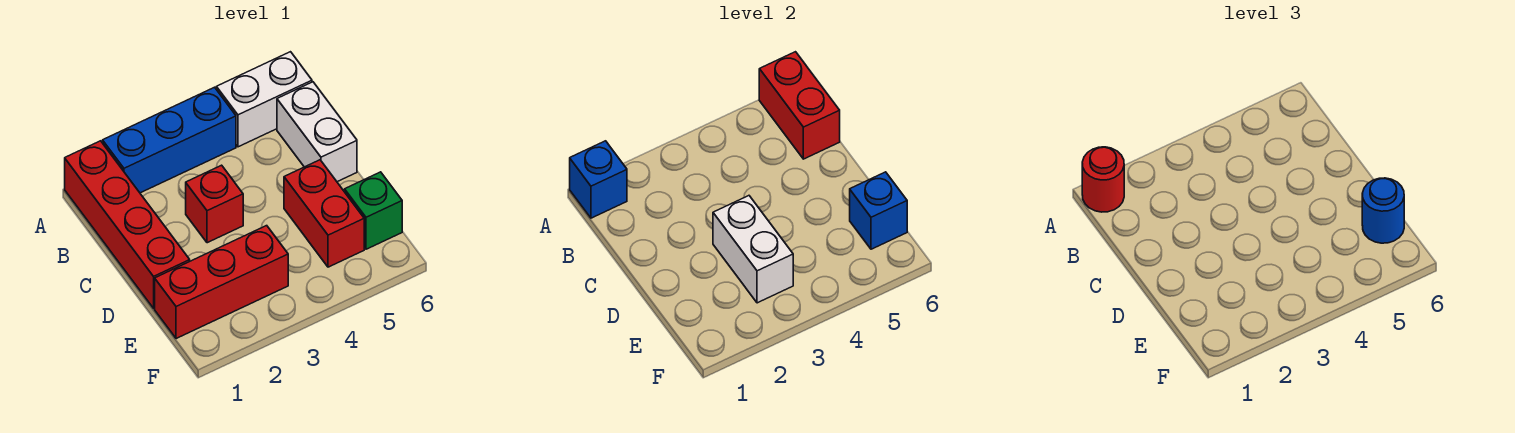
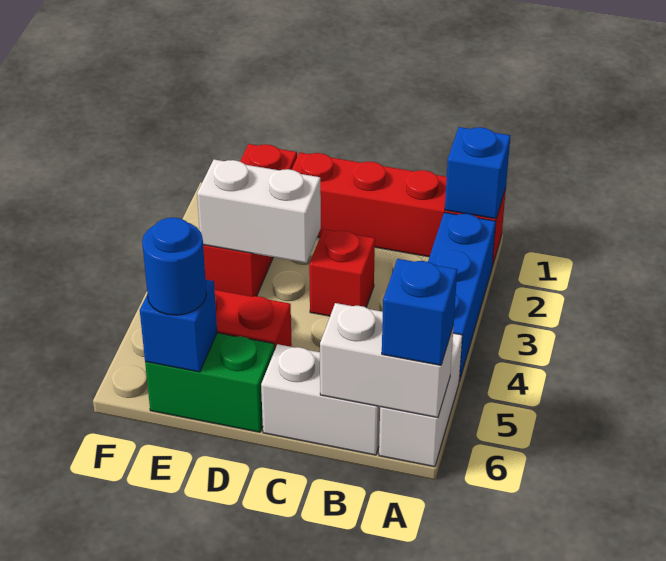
red round brick A1 level 3 -> none
red brick A6:B6 level 2 -> white brick A6:B6 level 2
none -> blue brick A6 level 3
green brick E6 level 1 -> green brick D6:E6 level 1

